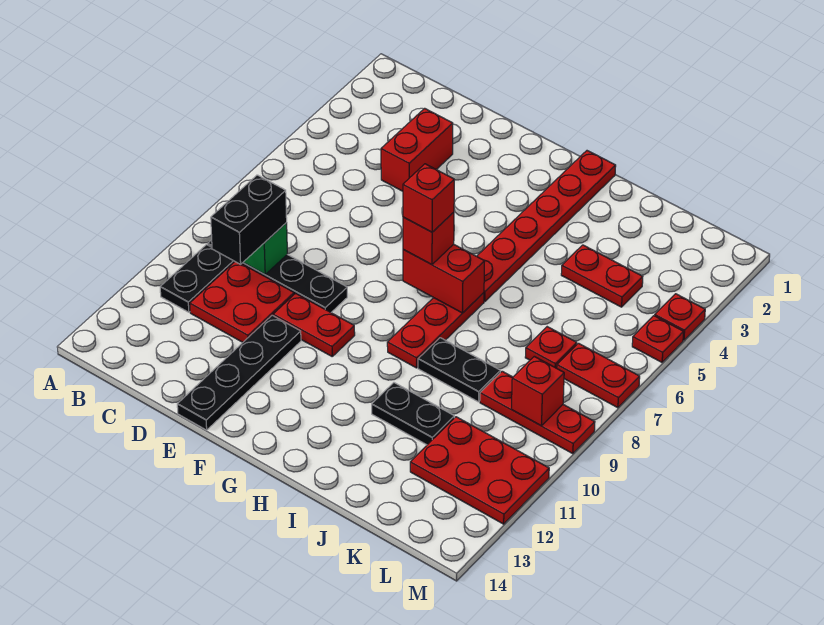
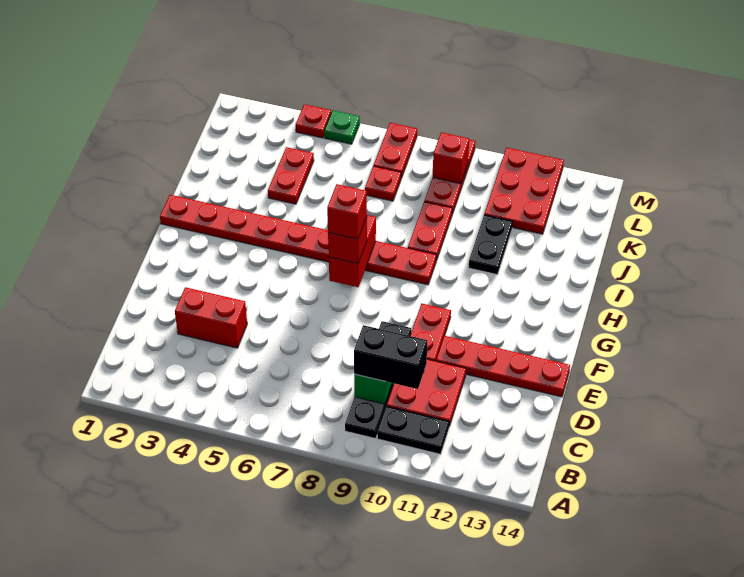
black plate E11:E14 level 1 -> red plate E11:E14 level 1
black plate I9:J9 level 1 -> red plate I9:J9 level 1
red plate M5 level 1 -> green plate M5 level 1

